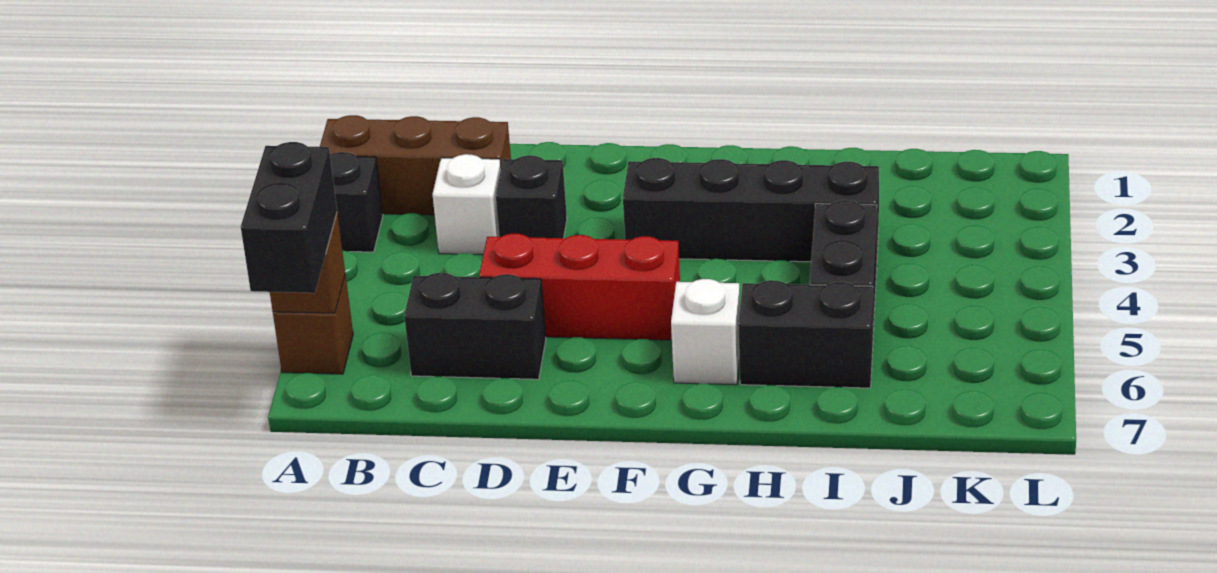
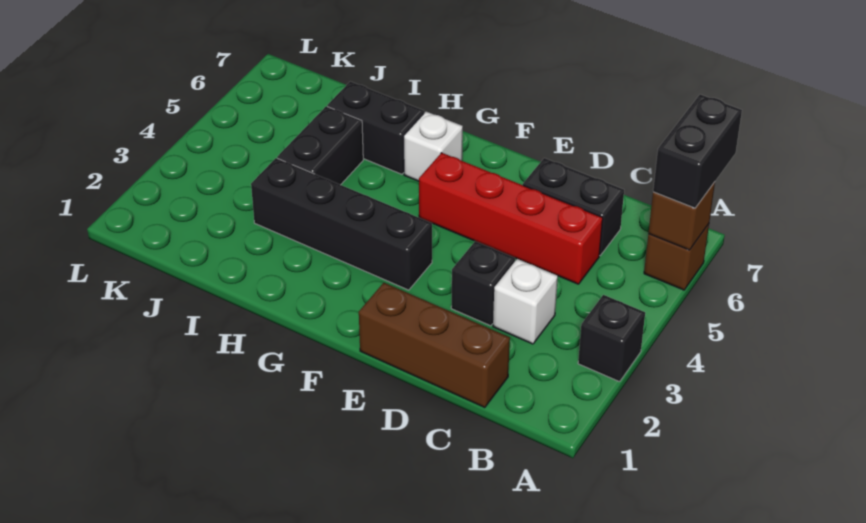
brown brick A2:C2 level 1 -> brown brick C1:E1 level 1
red brick D5:F5 level 1 -> red brick C5:F5 level 1

